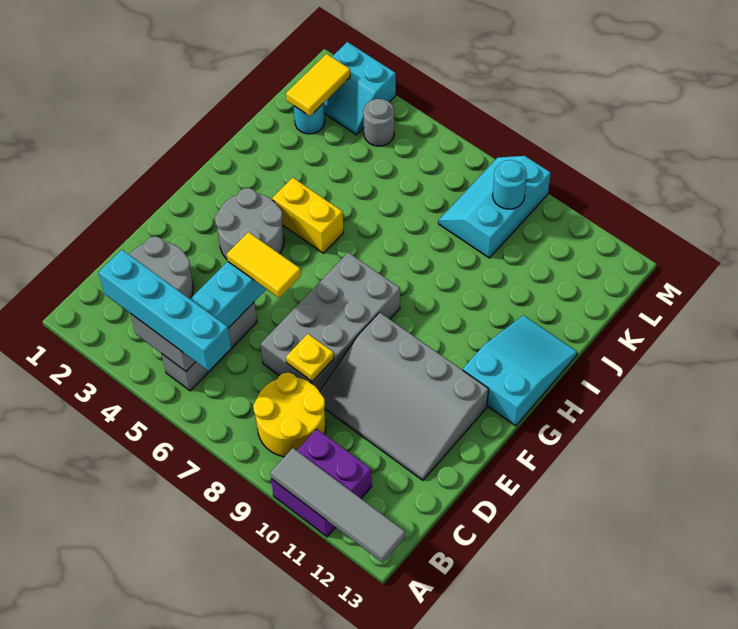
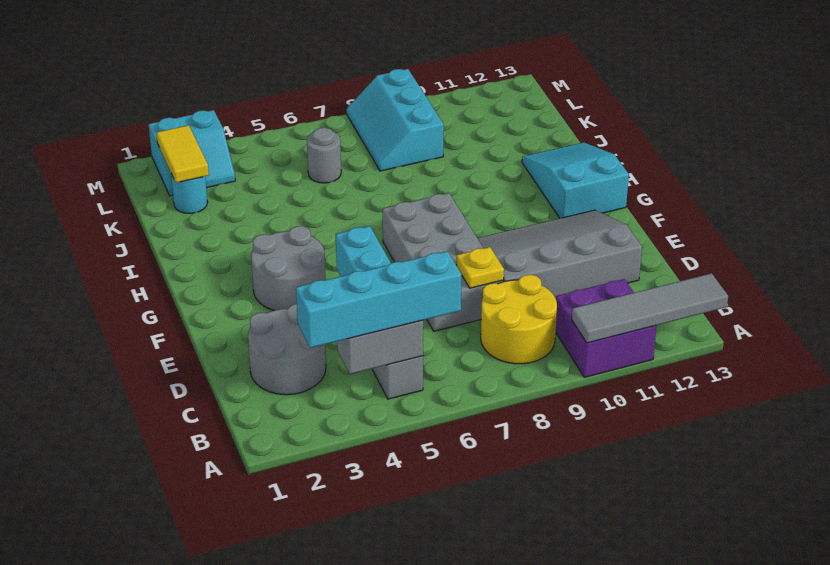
grey slope D9:F12 level 1 top F -> grey slope D9:F12 level 1 top D
yellow tile E5:E6 level 3 -> none
yellow brick H4:H5 level 1 -> none
grey round brick L4 level 1 -> grey round brick K6 level 1
cyan round brick L9 level 2 -> none

